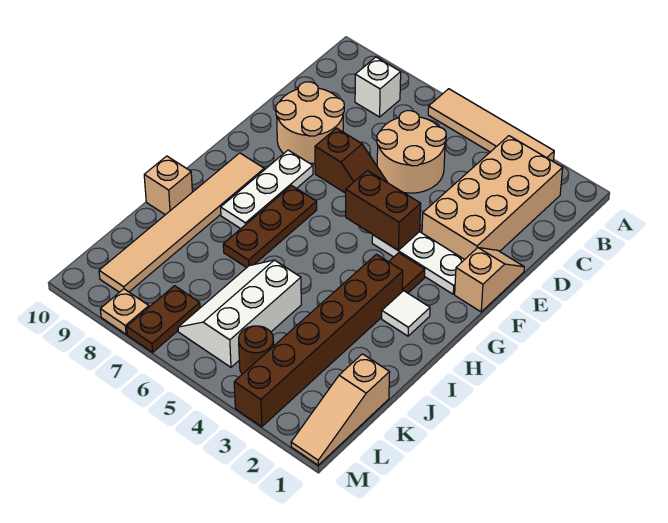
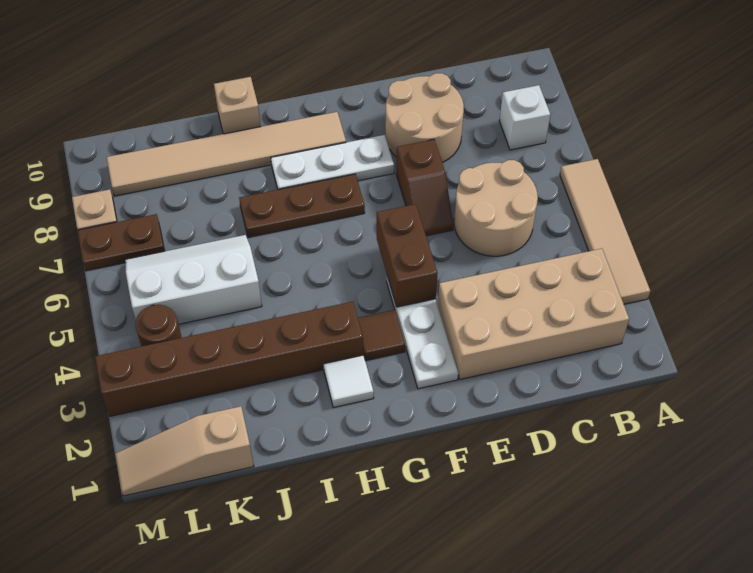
tan slope E1:F1 level 1 top F -> none

